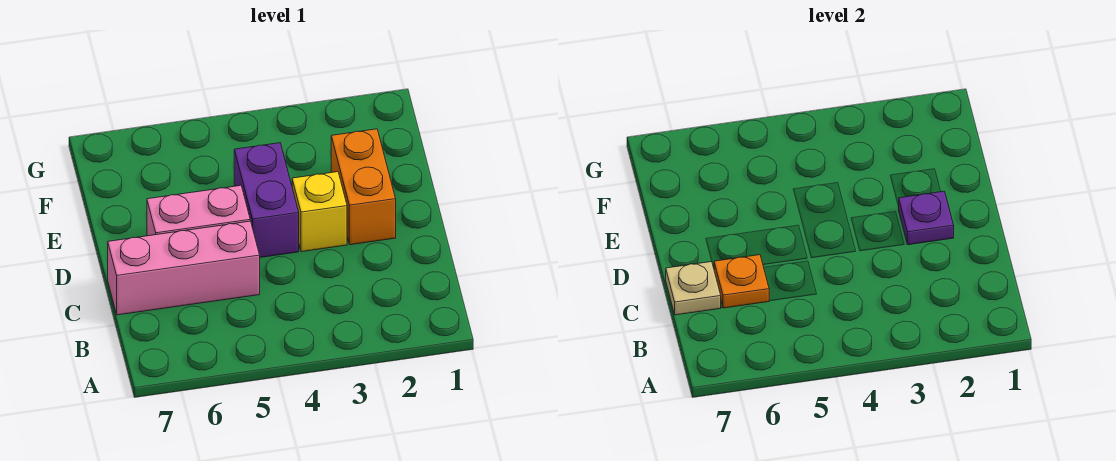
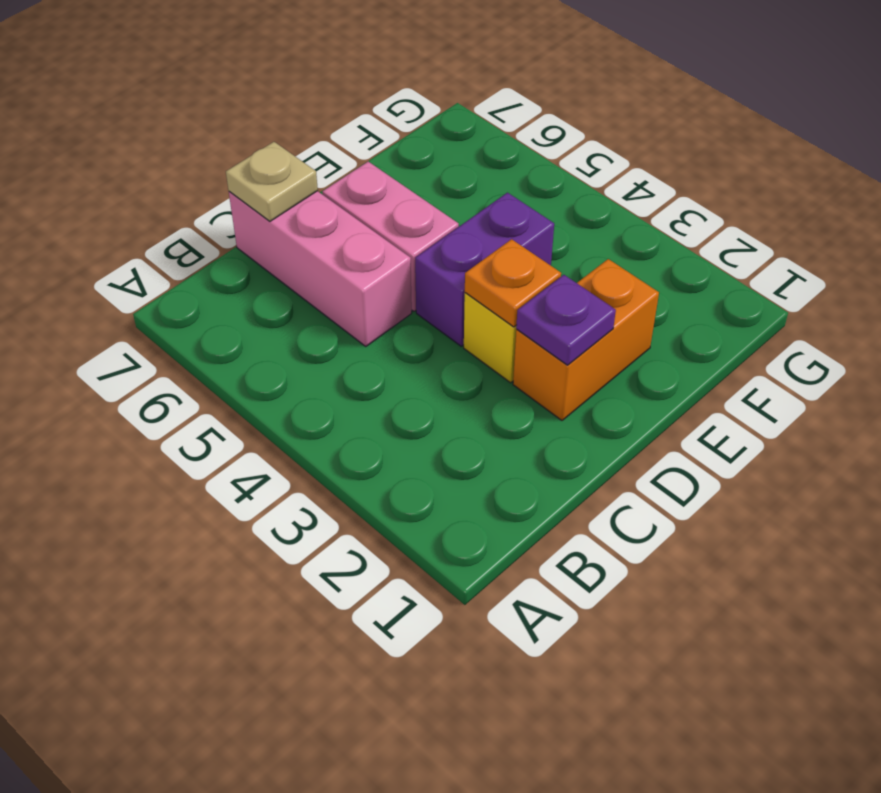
orange plate C6 level 2 -> orange plate D3 level 2

